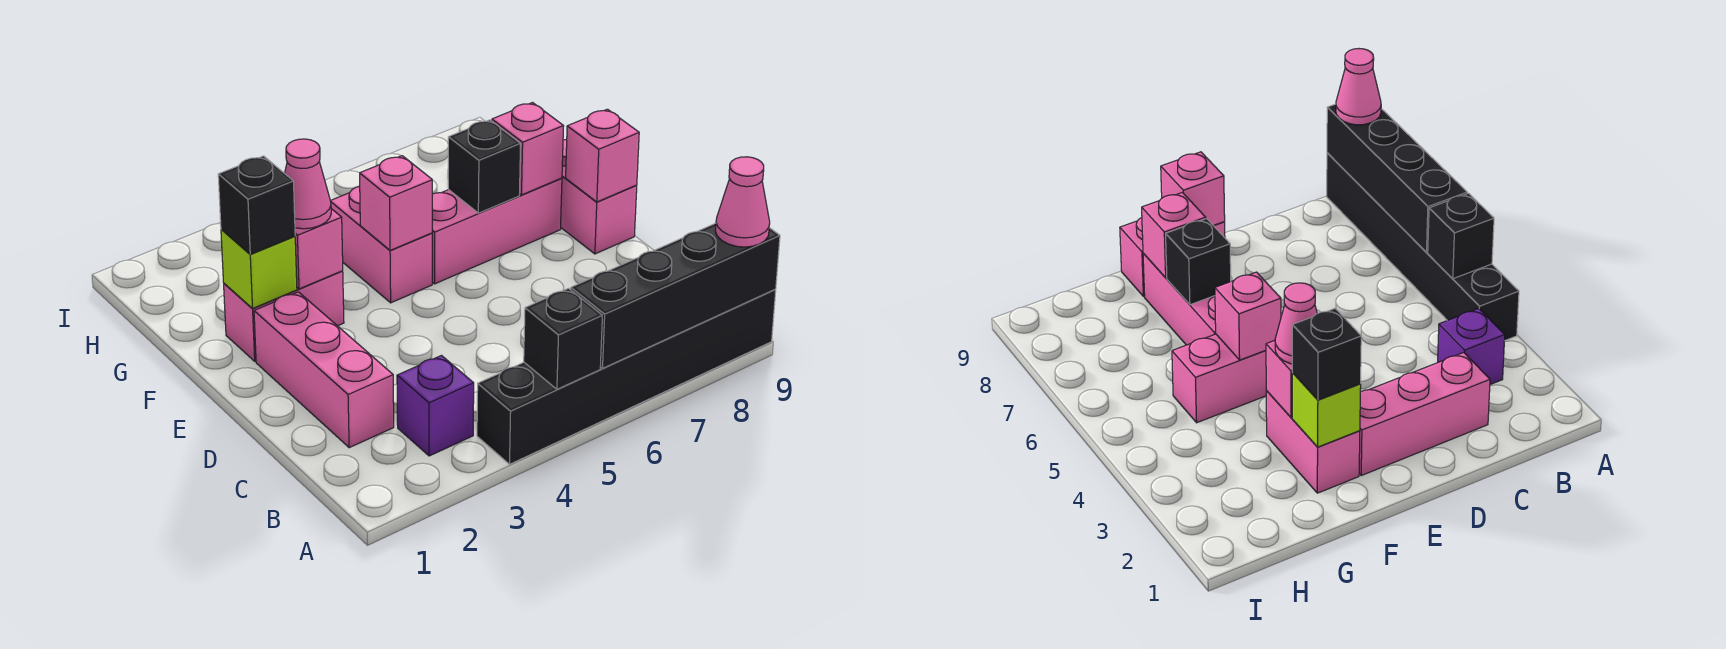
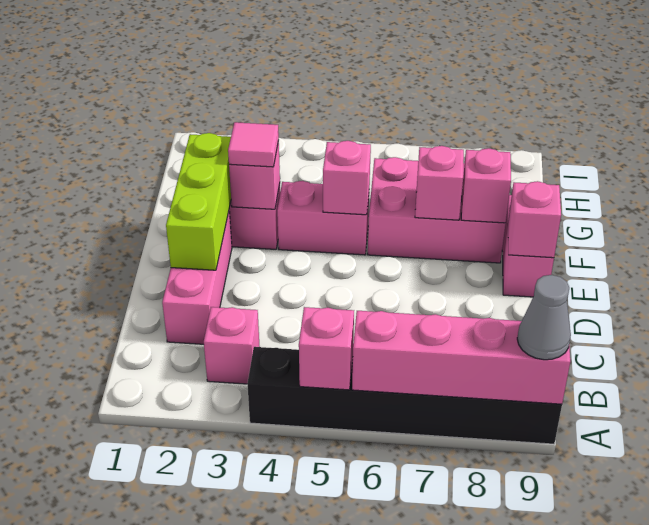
black brick A5 level 2 -> pink brick A5 level 2
black brick A6:A9 level 2 -> pink brick A6:A9 level 2
pink cone A9 level 3 -> grey cone A9 level 3
purple brick B3 level 1 -> pink brick B3 level 1
lime brick F2 level 2 -> lime brick D2:F2 level 2
black brick F2 level 3 -> none
pink cone F3 level 3 -> pink tile F3 level 3
pink brick F5:G5 level 1 -> pink brick F4:F5 level 1
pink brick F6:F8 level 1 -> pink brick F6:G8 level 1
black brick F7 level 2 -> pink brick F7 level 2

